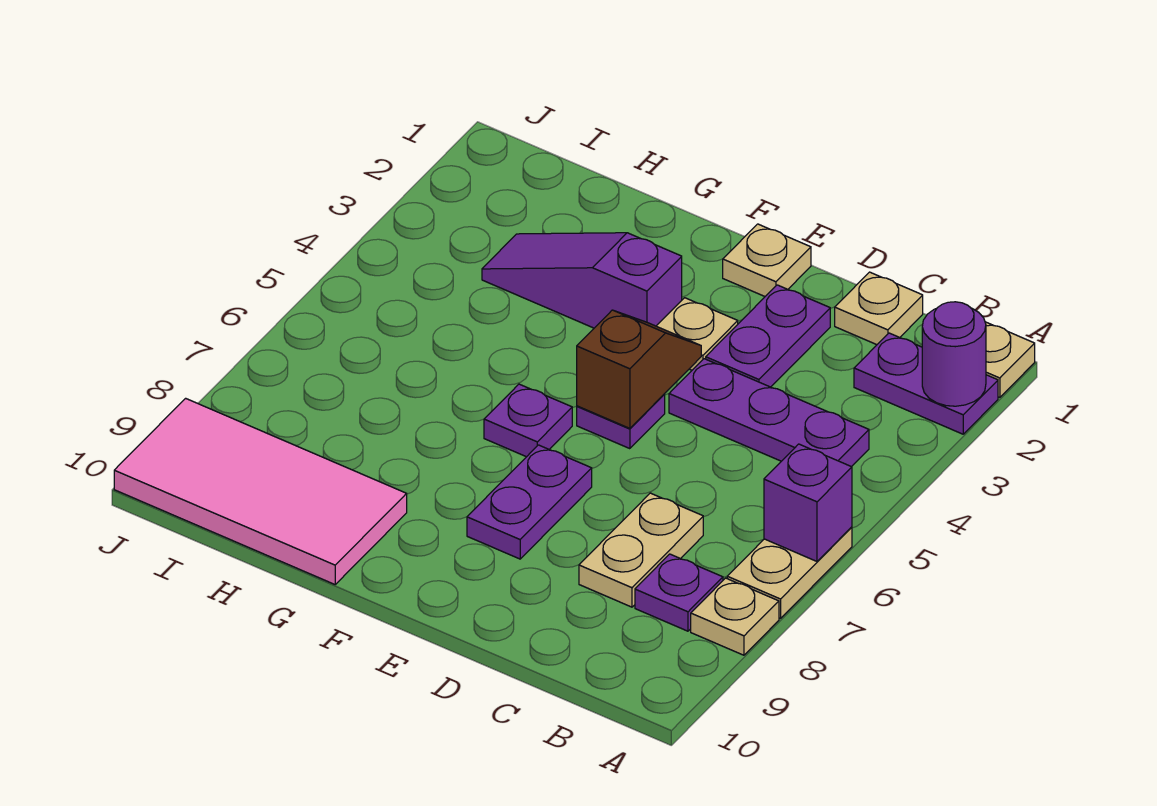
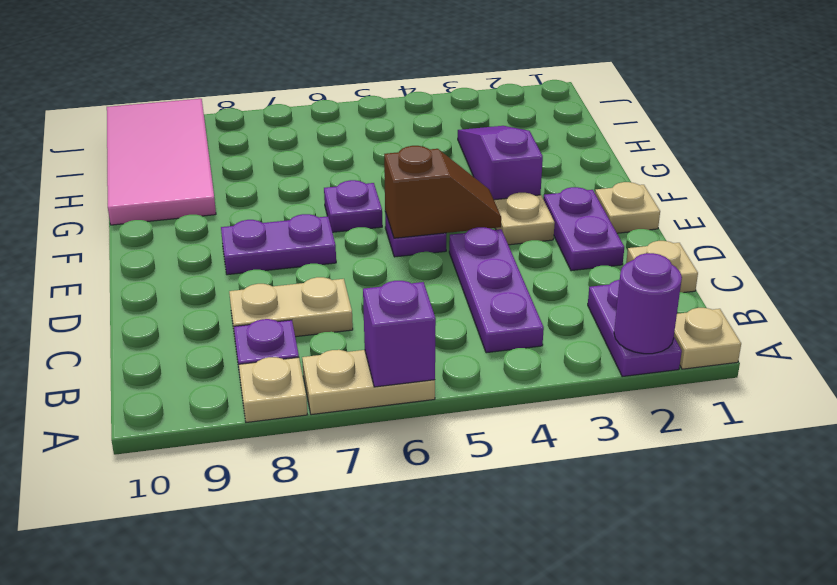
purple plate D2:D3 level 1 -> purple plate D2:E2 level 1

